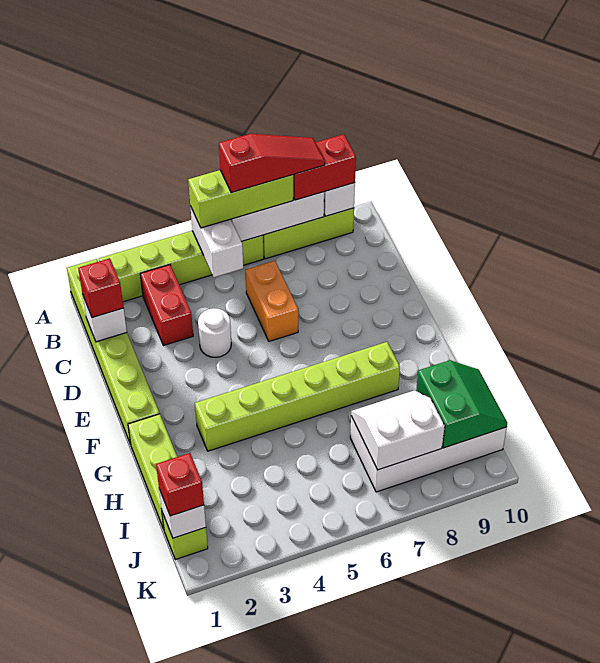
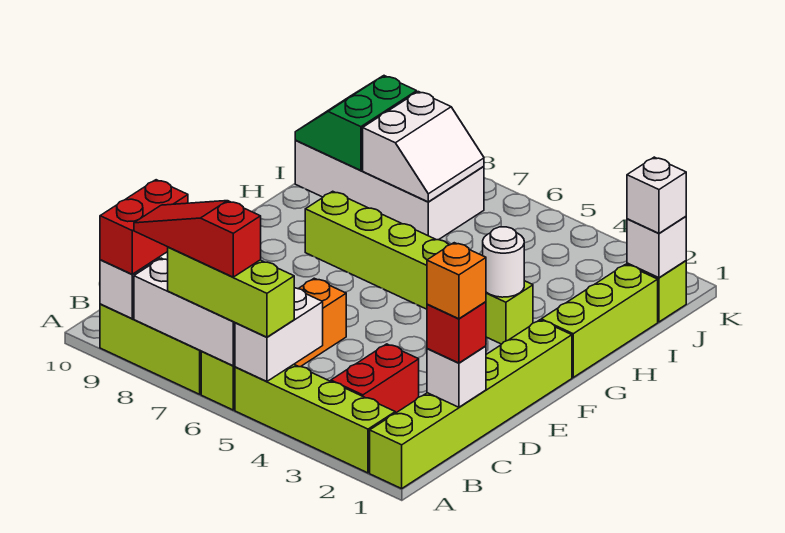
red brick A8:A9 level 3 -> red brick A9:B9 level 3
none -> orange brick C1 level 4
white round brick D4 level 1 -> white round brick G3 level 2
white slope I7:J8 level 2 top J -> white slope I7:J8 level 2 top 8
red brick J1 level 3 -> white brick J1 level 3

